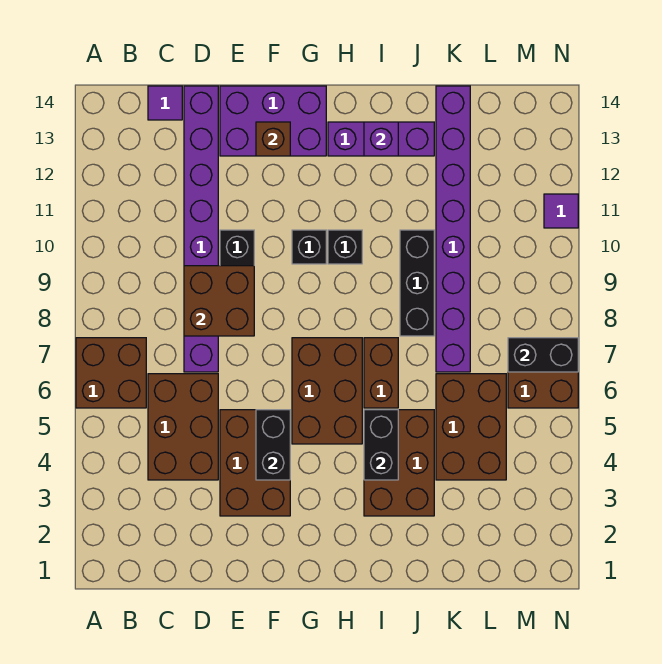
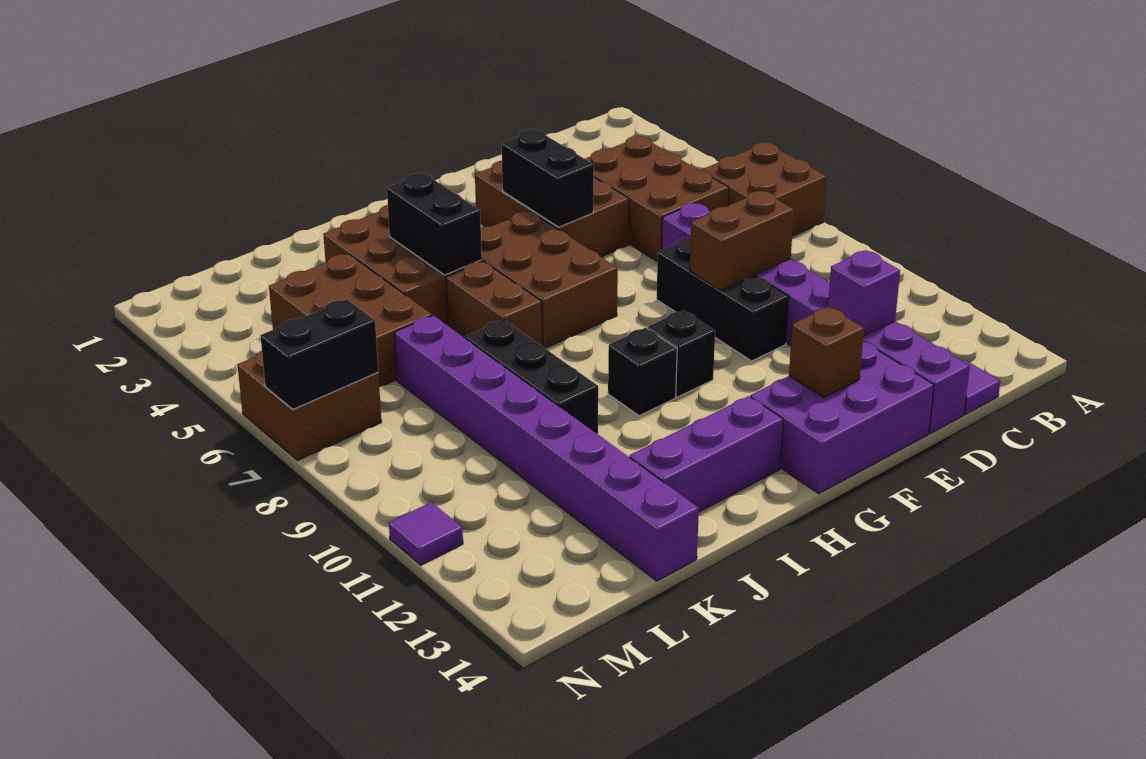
brown brick D8:E9 level 2 -> brown brick D9:E9 level 2
purple brick I13 level 2 -> purple brick D12 level 2

